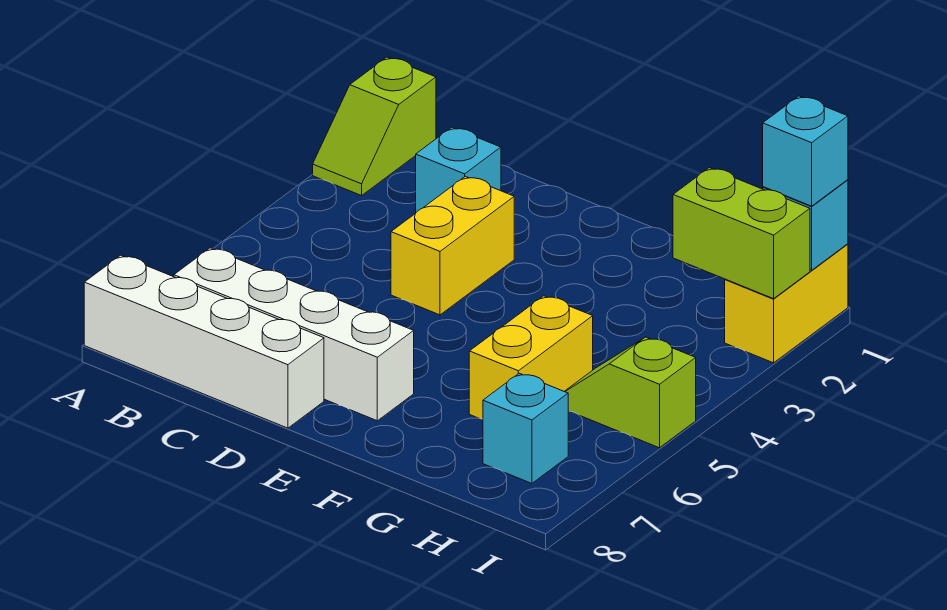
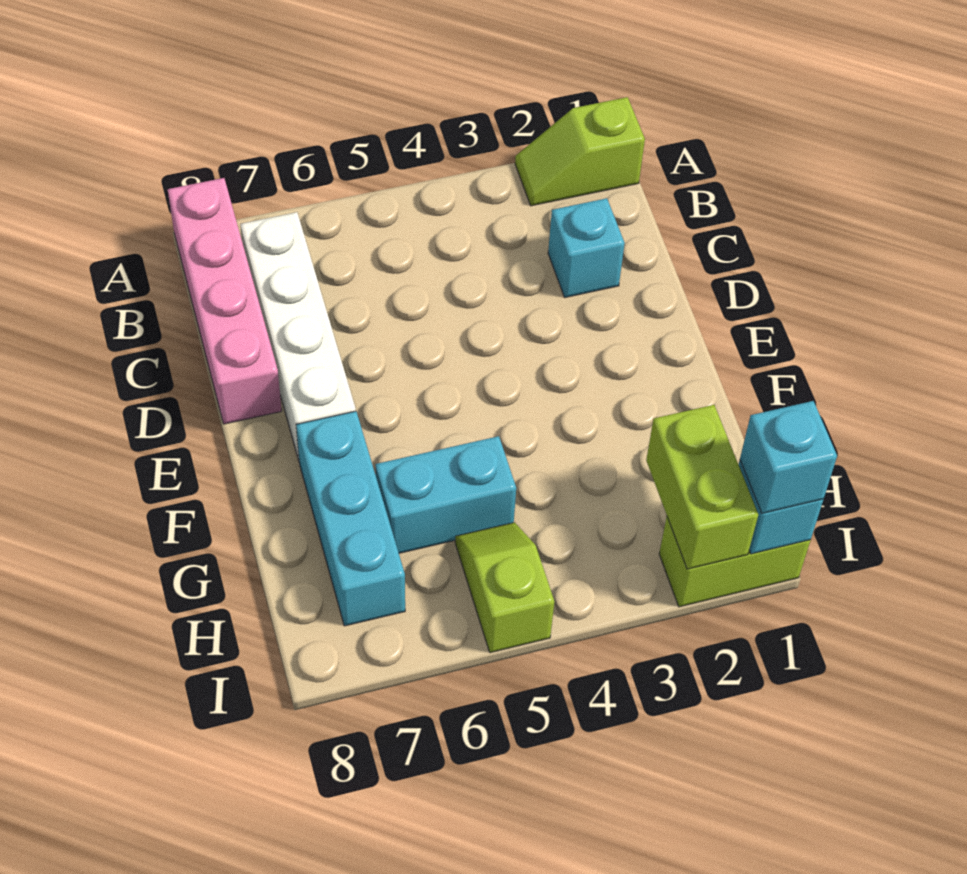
white brick A8:D8 level 1 -> pink brick A8:D8 level 1
yellow brick D3:D4 level 1 -> none
yellow brick G5:G6 level 1 -> cyan brick G5:G6 level 1
cyan brick H7 level 1 -> cyan brick F7:H7 level 1
yellow brick I1:I2 level 1 -> lime brick I1:I2 level 1

